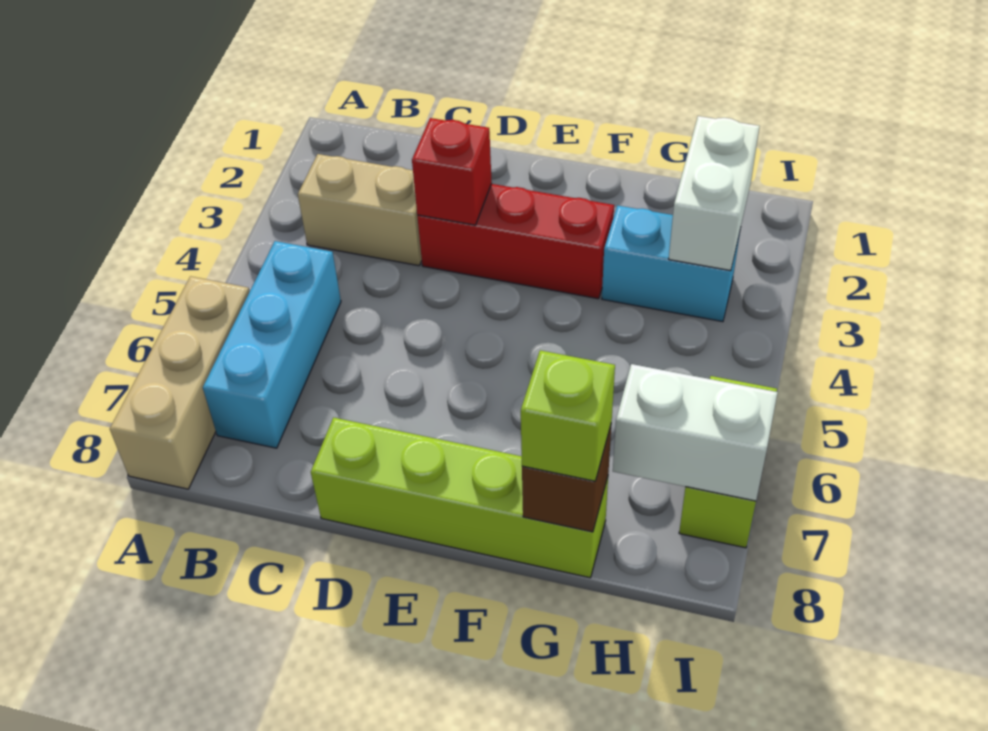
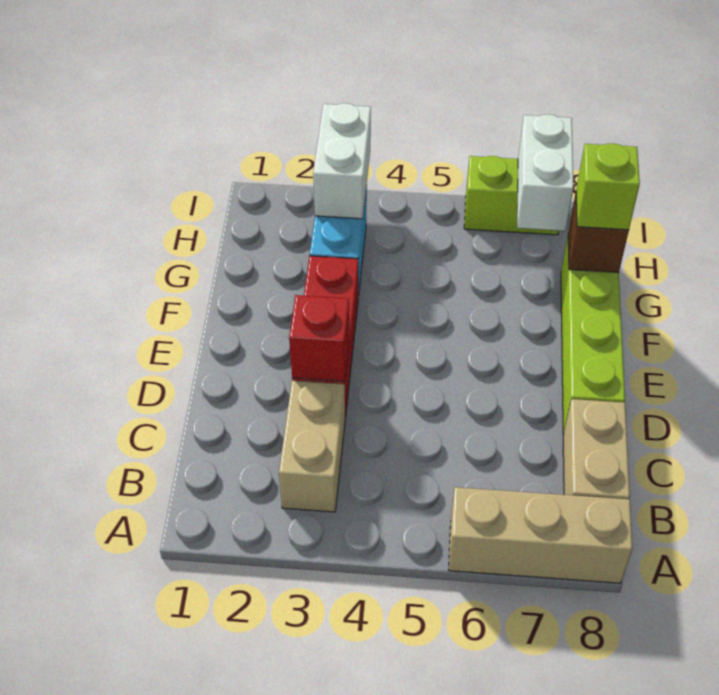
cyan brick B5:B7 level 1 -> none
none -> tan brick B8:C8 level 1
white brick H2:H3 level 2 -> white brick H3:I3 level 2

